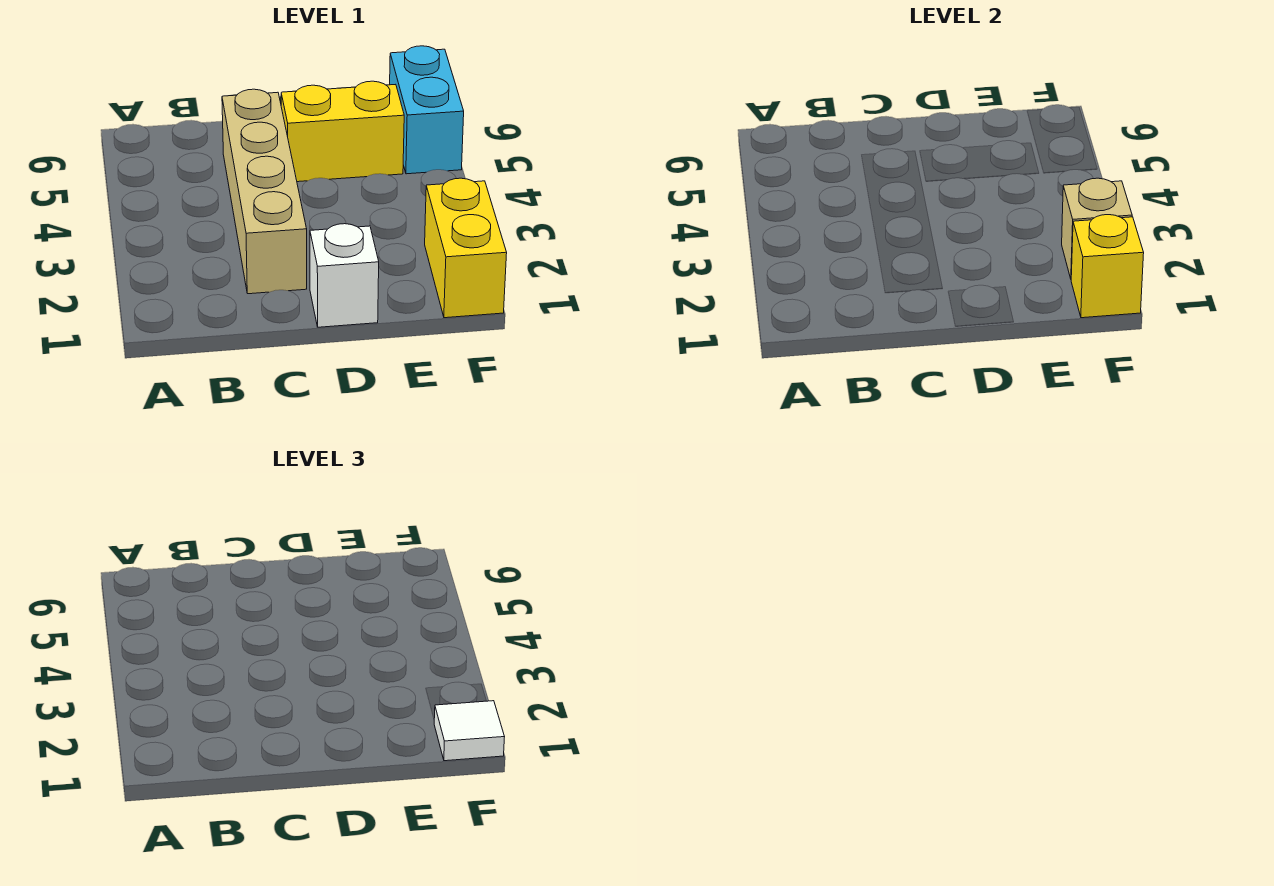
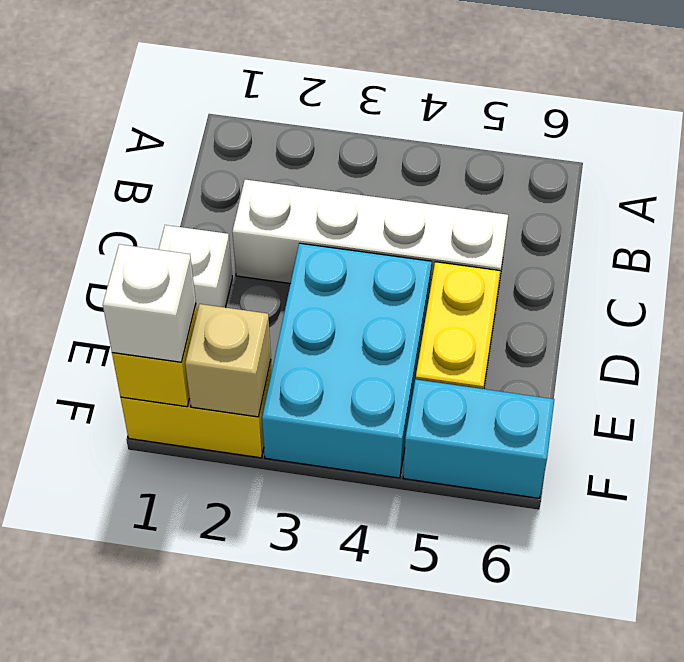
tan brick C2:C5 level 1 -> white brick C2:C5 level 1
none -> cyan brick D3:F4 level 1
white tile F1 level 3 -> white brick F1 level 3

